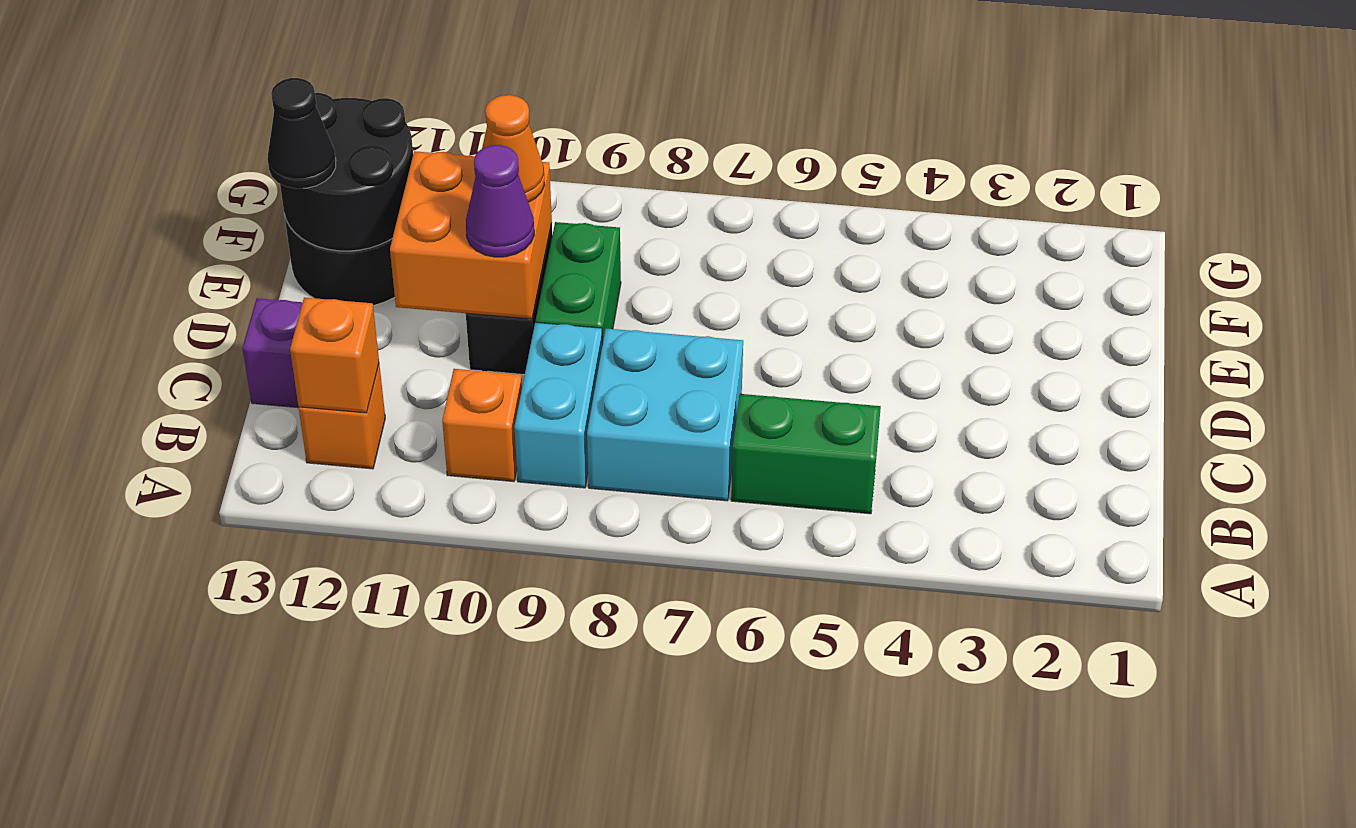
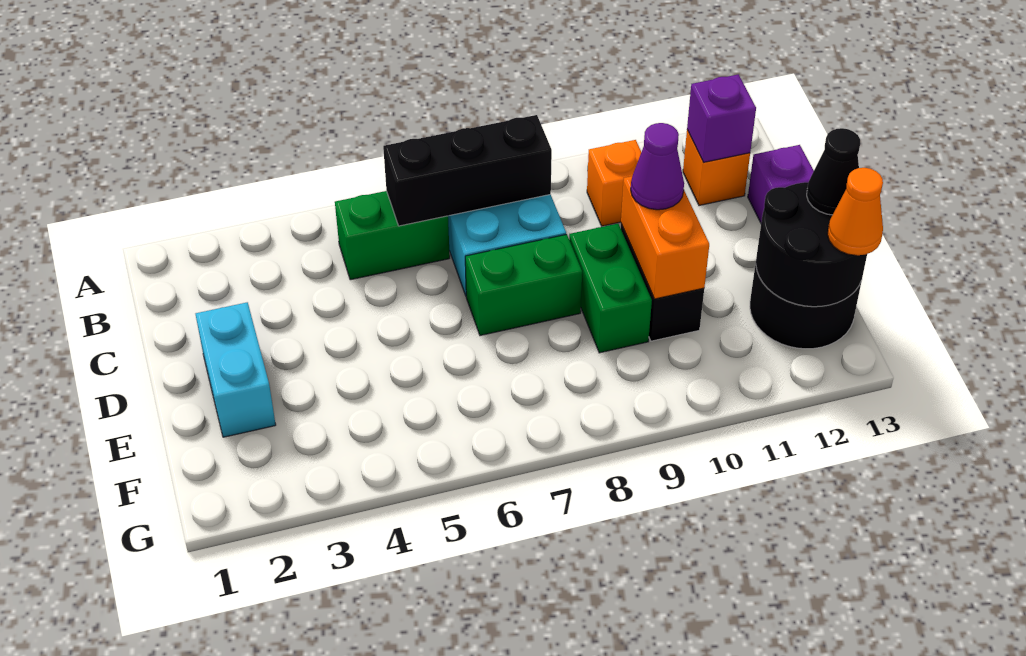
none -> black brick B6:B8 level 2
cyan brick B9:C9 level 1 -> cyan brick D2:E2 level 1
orange brick B12 level 2 -> purple brick B12 level 2
none -> green brick D7:D8 level 1
orange brick D10:E11 level 2 -> orange brick D10:E10 level 2
orange cone E10 level 3 -> orange cone F13 level 3

